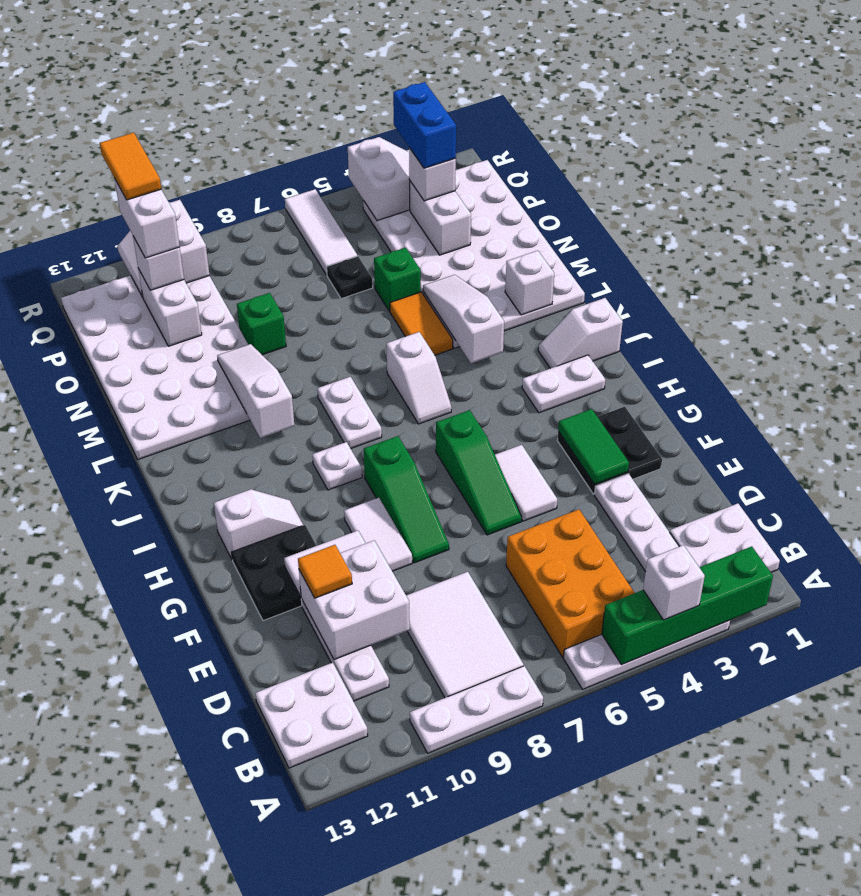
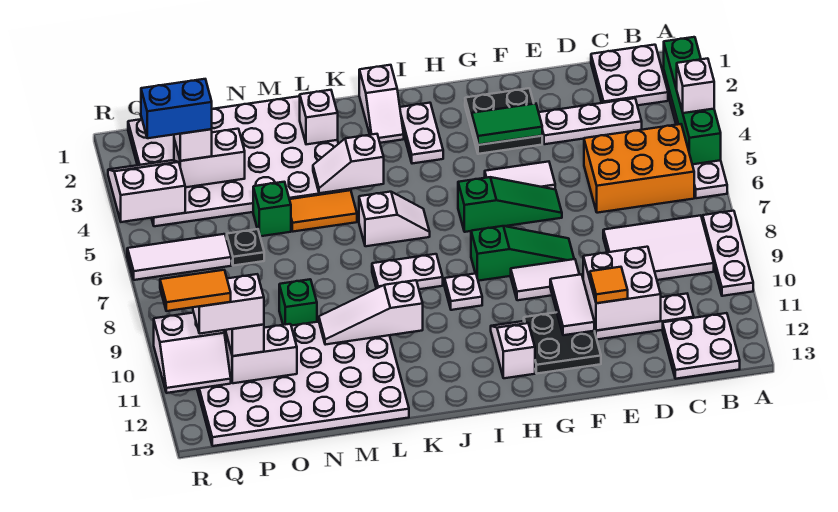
white slope K4:M4 level 2 top K -> white slope K4:L4 level 2 top K

